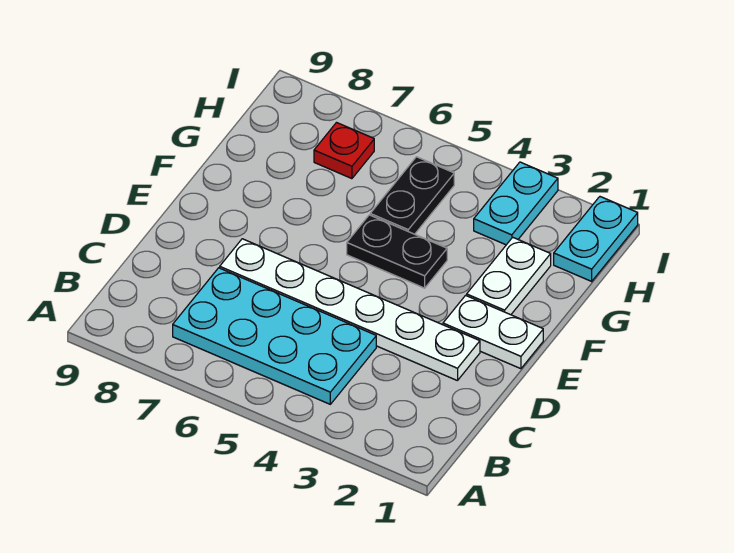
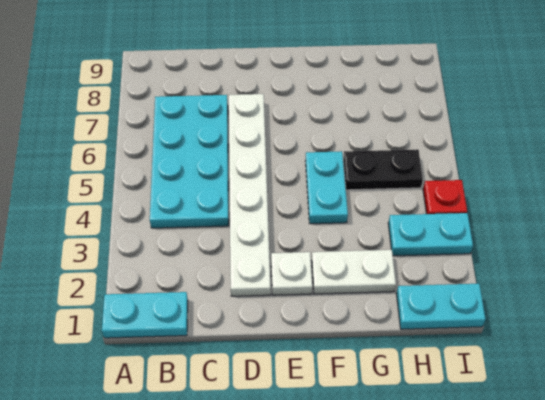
none -> cyan plate A1:B1 level 1
white plate E1:E2 level 1 -> white plate E2 level 1
black plate F4:F5 level 1 -> cyan plate F4:F5 level 1
red plate H7 level 1 -> red plate I4 level 1

